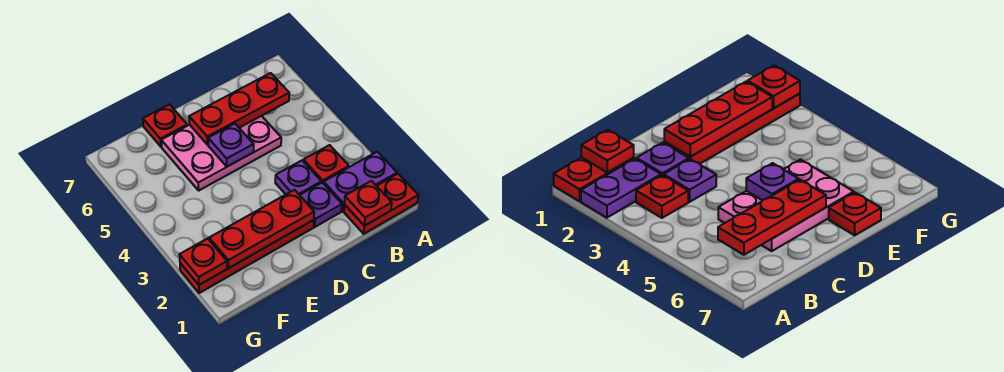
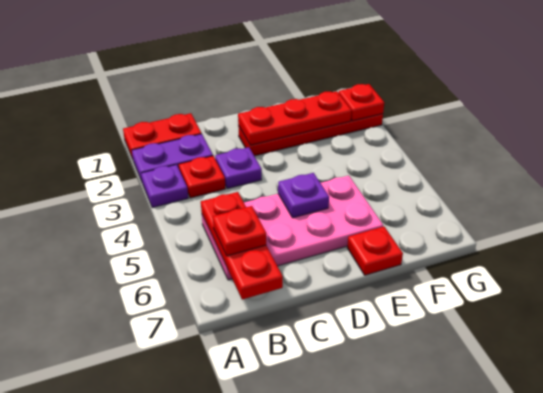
red plate B1 level 2 -> red plate B6 level 3
red plate B6:D6 level 2 -> red plate B5:B7 level 2
purple plate C2 level 1 -> purple plate A3 level 1
pink plate C5:E6 level 1 -> pink plate B5:E6 level 1

